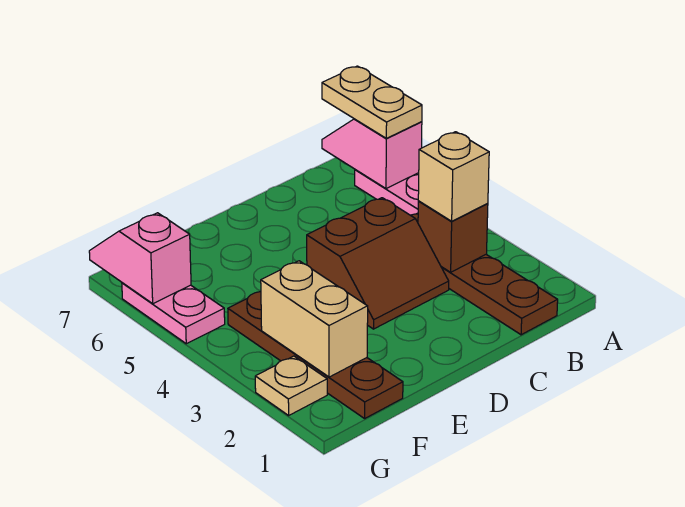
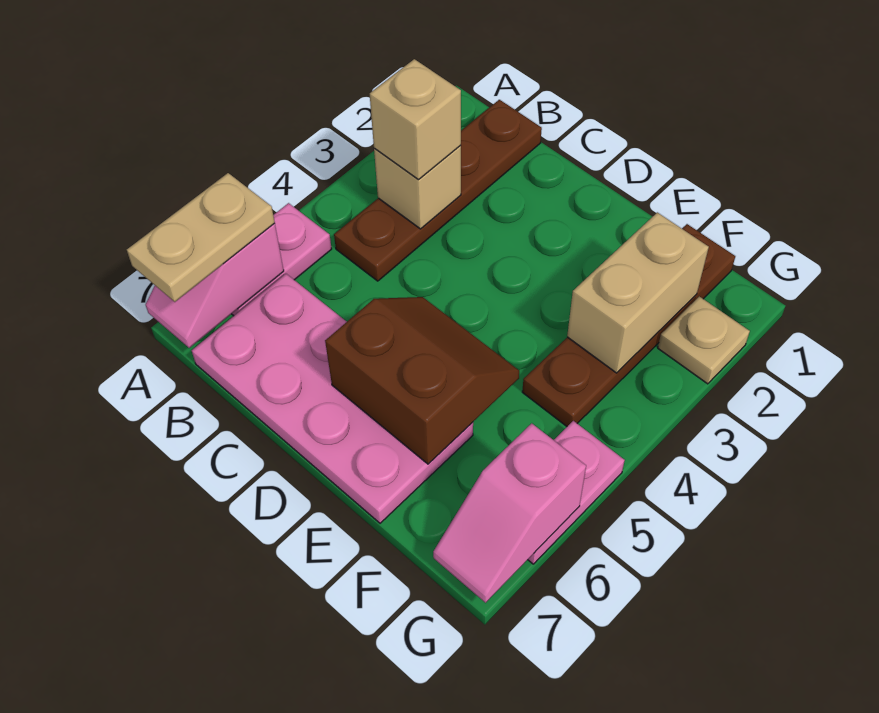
brown brick B3 level 2 -> tan brick B3 level 2
none -> pink plate B6:E7 level 1
brown slope C3:D4 level 1 top 4 -> brown slope D5:E6 level 2 top 6

